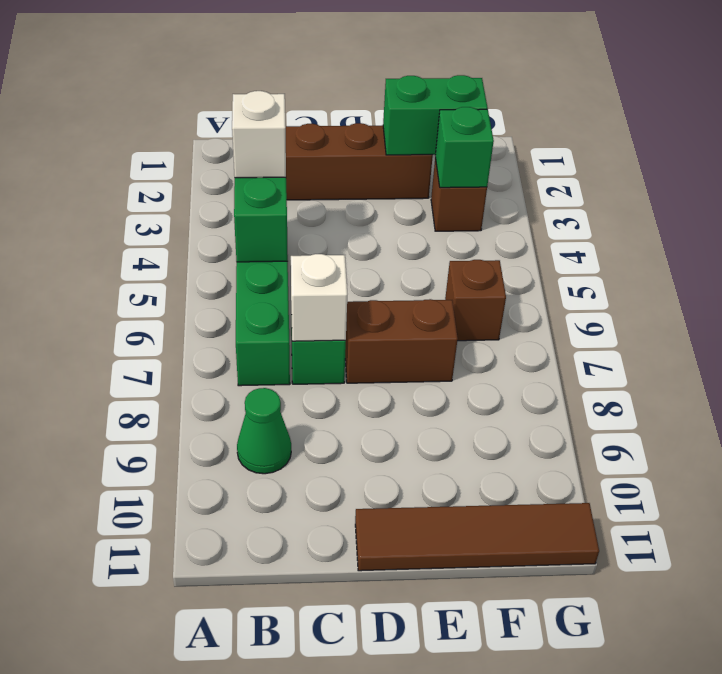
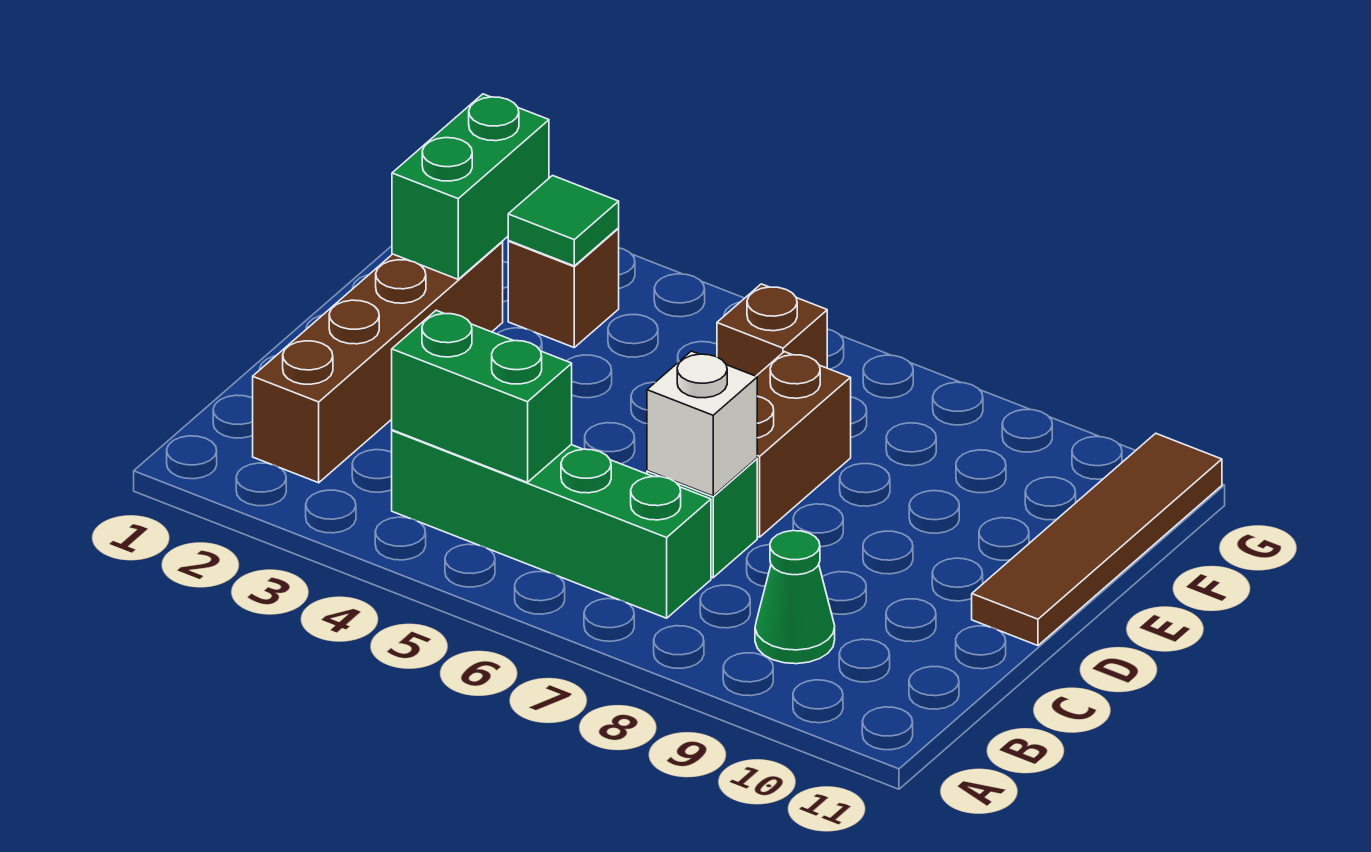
white brick B4 level 3 -> none
green brick F3 level 2 -> green tile F3 level 2

